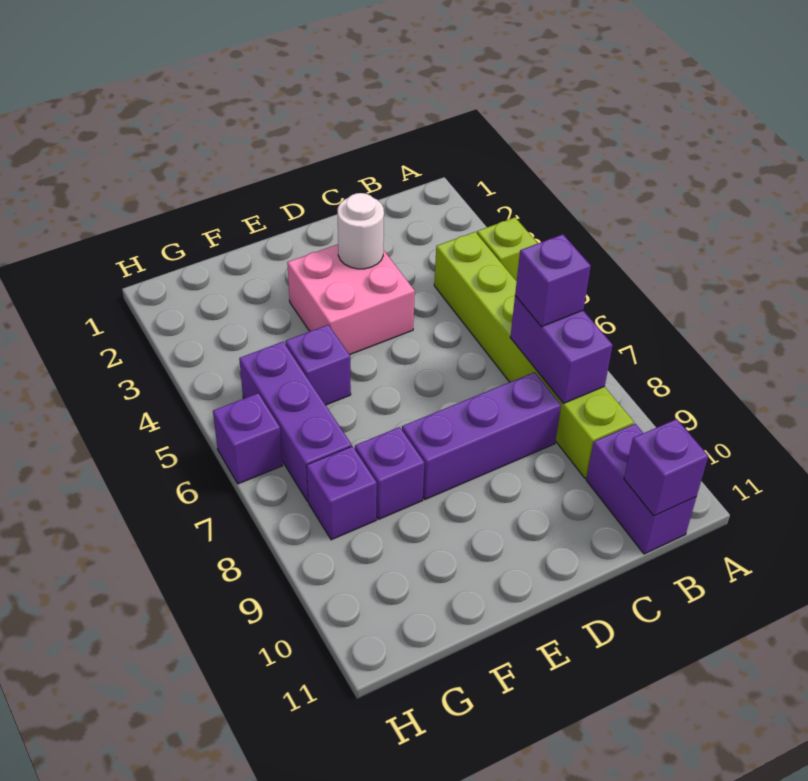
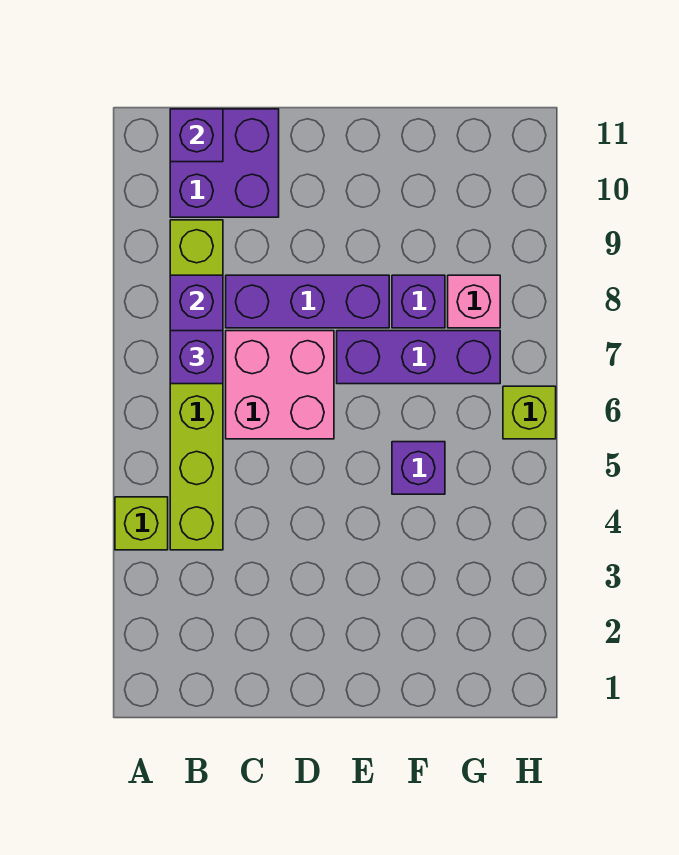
purple brick B10:B11 level 1 -> purple brick B10:C11 level 1
pink brick D3:E4 level 1 -> pink brick C6:D7 level 1
white round brick D3 level 2 -> none
purple brick G5:G7 level 1 -> purple brick E7:G7 level 1
purple brick G8 level 1 -> pink brick G8 level 1
purple brick H6 level 1 -> lime brick H6 level 1

